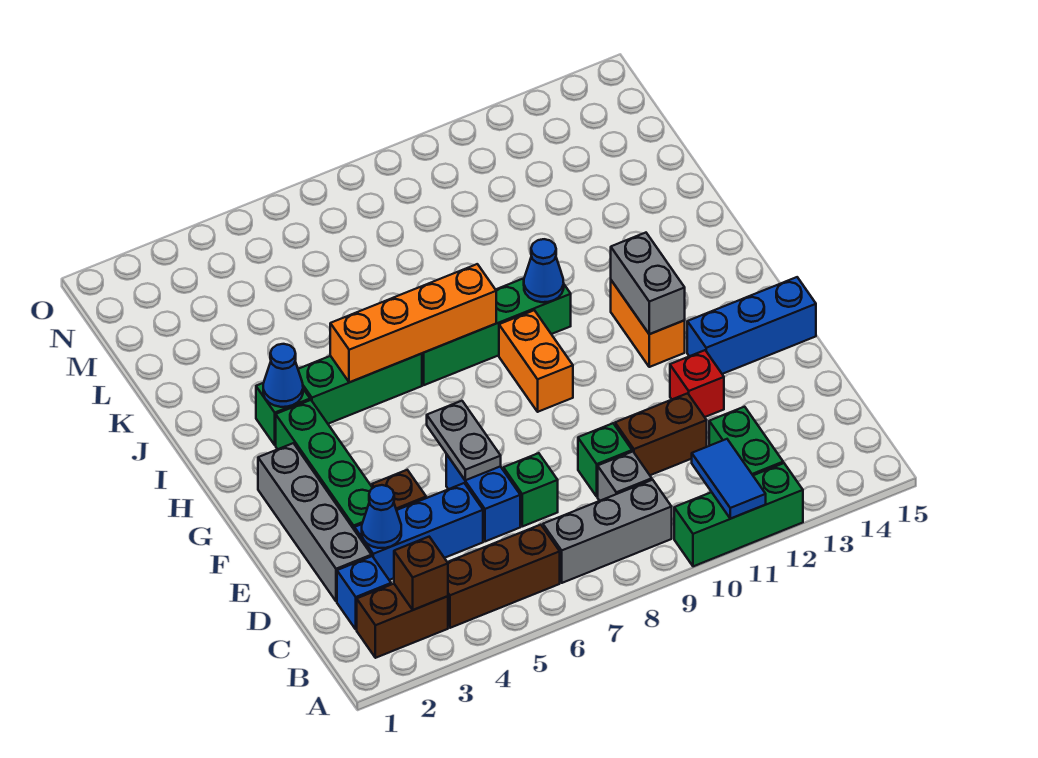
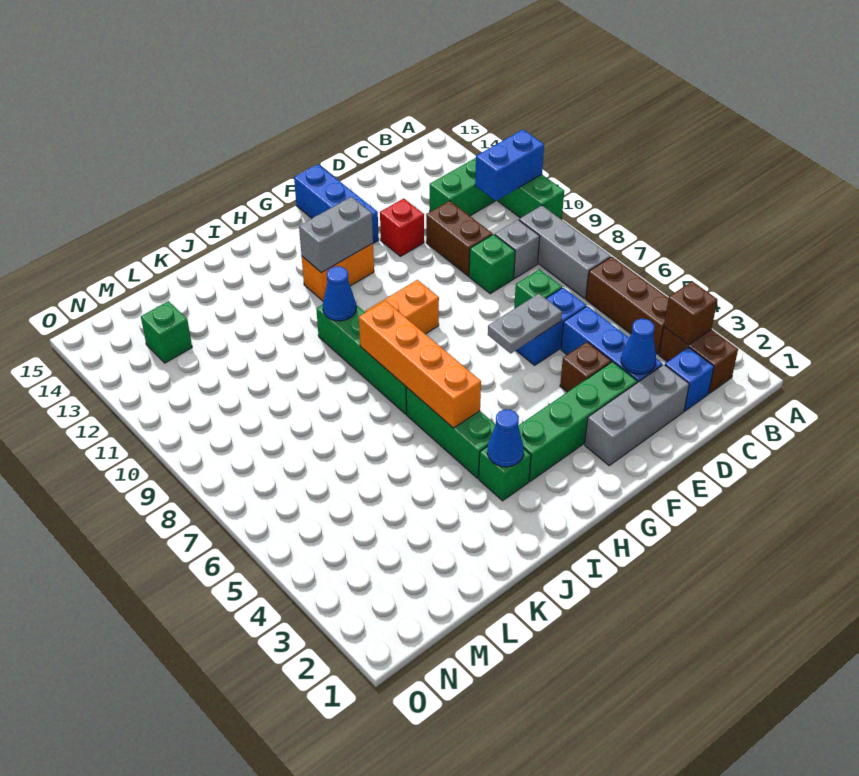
blue tile A11:B11 level 2 -> blue brick A11:B11 level 2
grey brick D2:G2 level 1 -> grey brick D2:F2 level 1
none -> green brick M13 level 1

